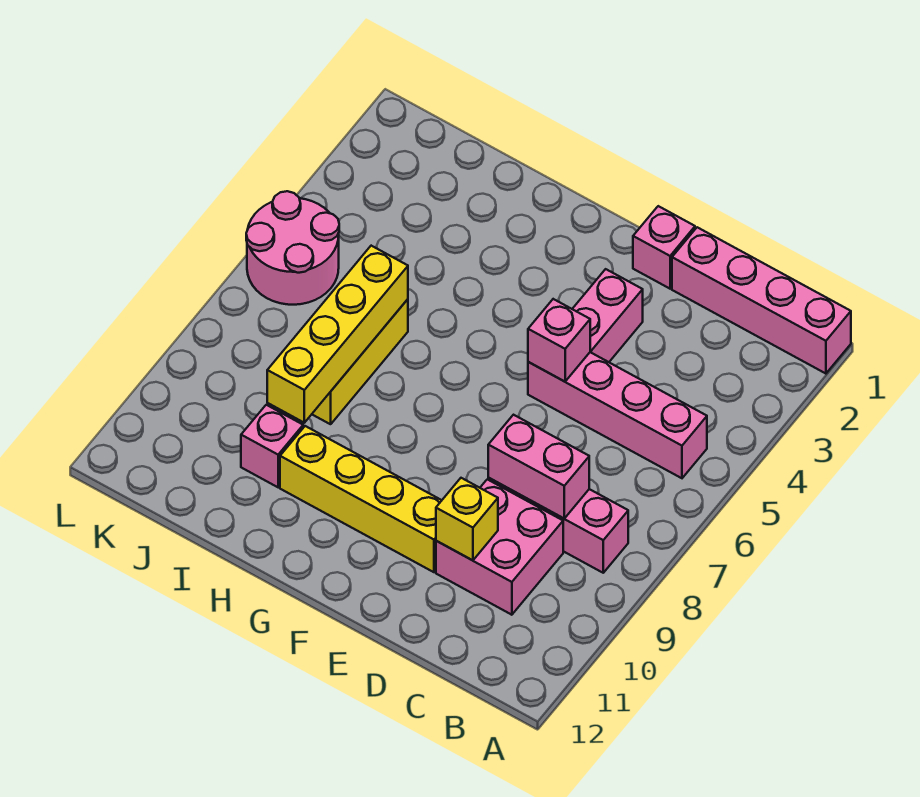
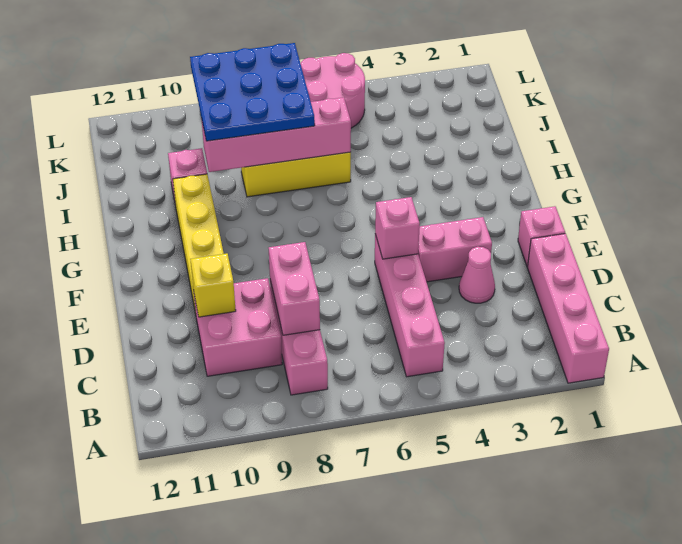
none -> pink cone D3 level 1
yellow brick I6:I9 level 2 -> pink brick I6:I9 level 2
none -> blue plate I7:K9 level 3

